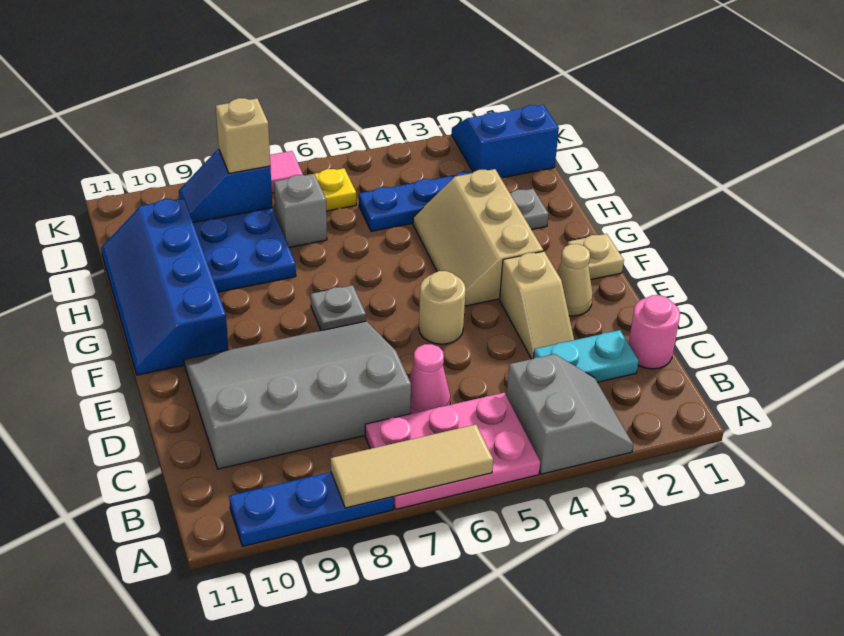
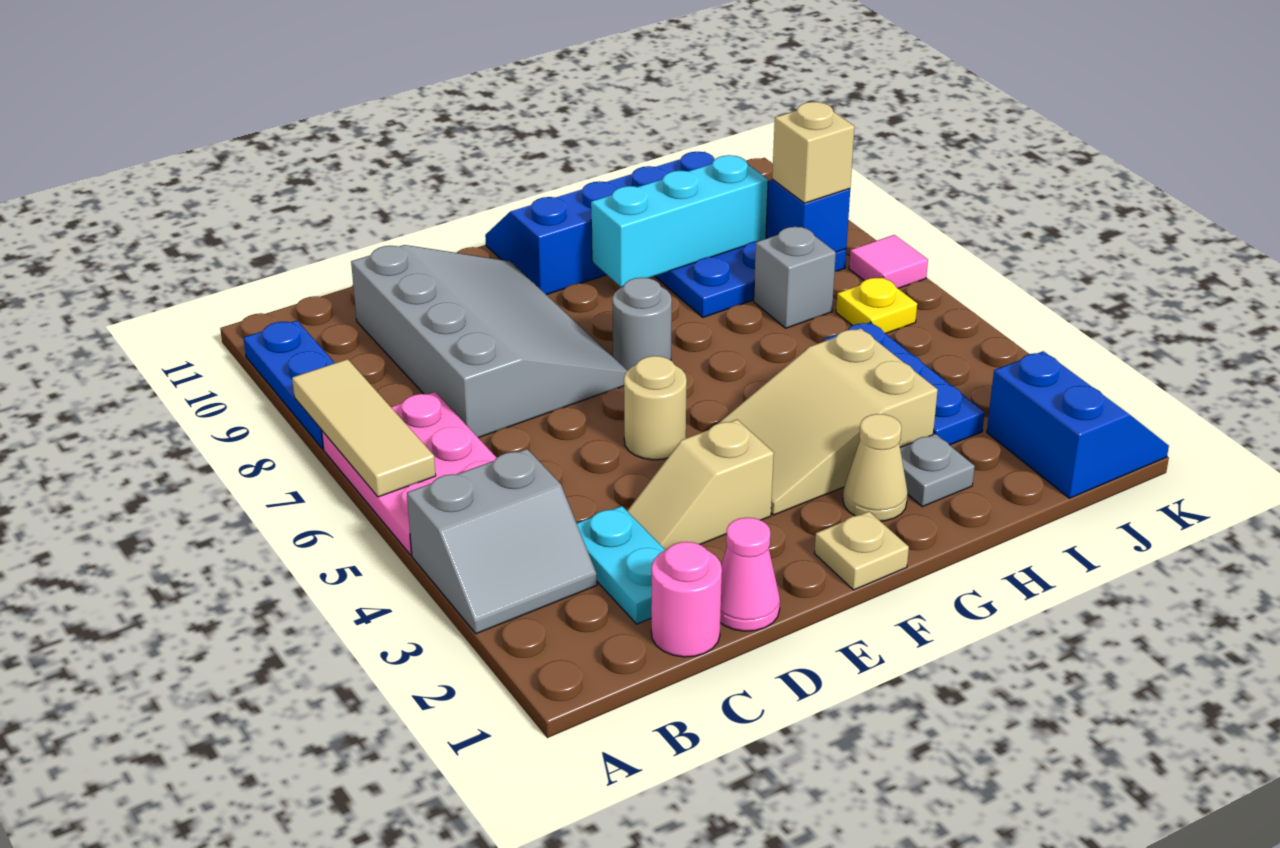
pink cone C6 level 1 -> pink cone D1 level 1
tan cone E2 level 1 -> tan cone G2 level 1
tan slope F3:H4 level 1 top 3 -> tan slope F3:H4 level 1 top H
grey plate F7 level 1 -> grey round brick F7 level 1
none -> cyan brick G9:I9 level 2

